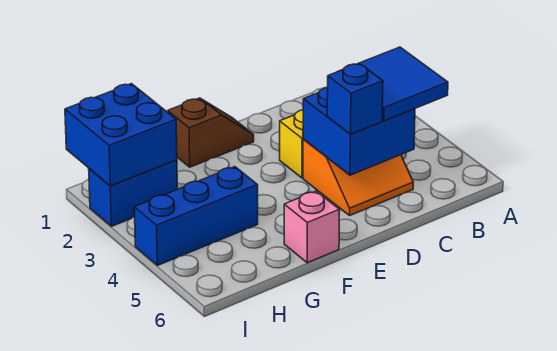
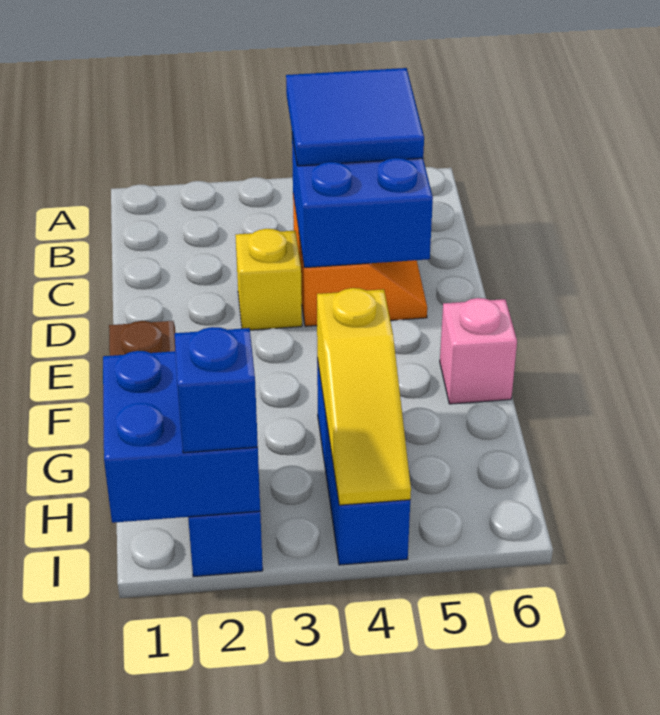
blue brick D5 level 3 -> blue brick I2 level 3
none -> yellow slope G4:I4 level 2 top G

